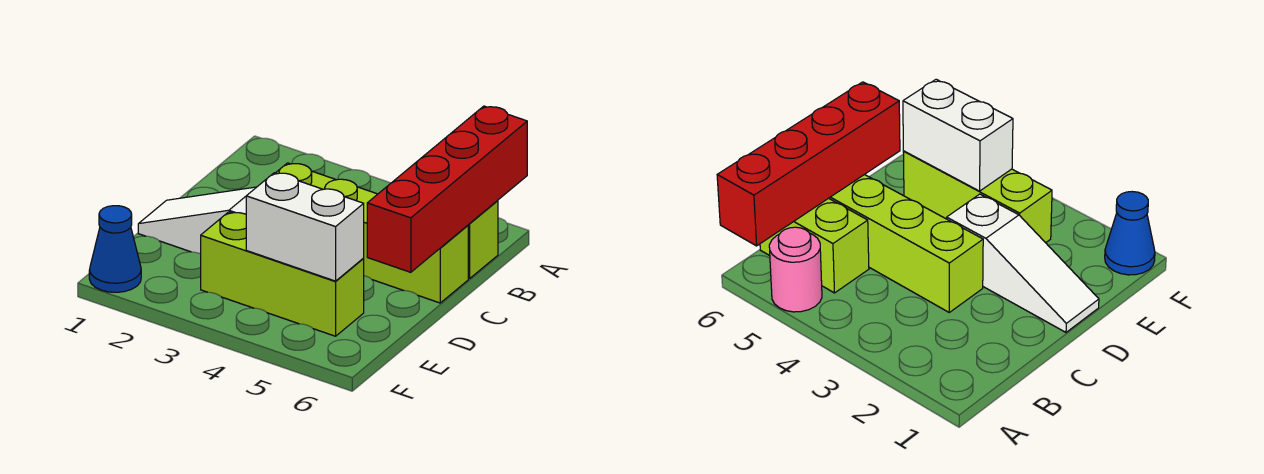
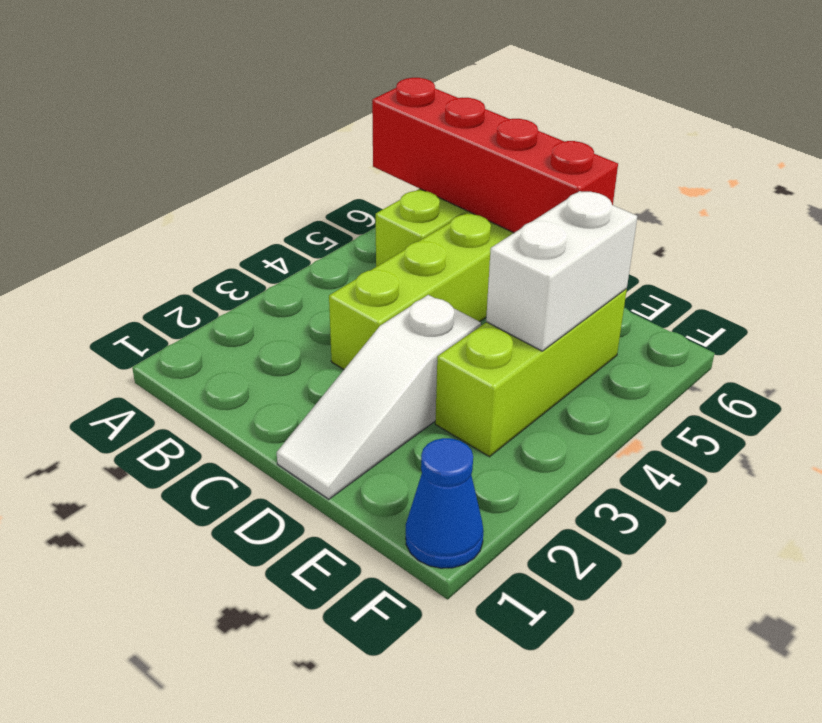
pink round brick A5 level 1 -> none

